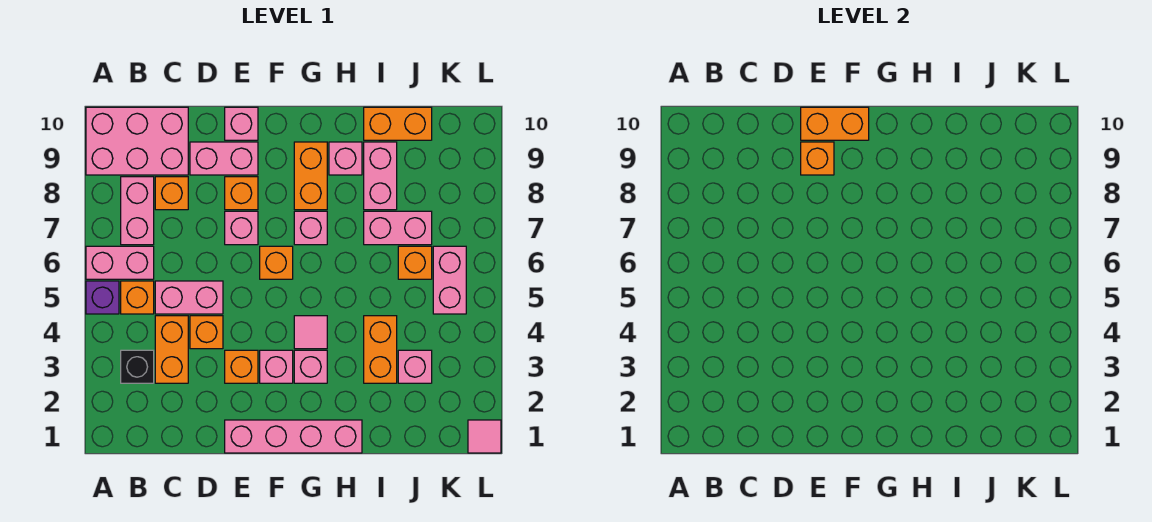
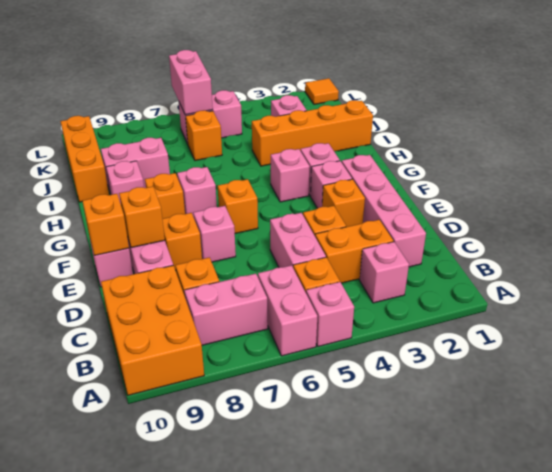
purple brick A5 level 1 -> pink brick A5 level 1
pink brick A9:C10 level 1 -> orange brick A9:C10 level 1
black brick B3 level 1 -> pink brick B3 level 1
pink brick E1:H1 level 1 -> pink brick C2:F2 level 1
orange brick E10:F10 level 2 -> orange brick E10 level 2
pink tile G4 level 1 -> pink brick G4 level 1
orange brick G8:G9 level 1 -> orange brick G8 level 1
orange brick I3:I4 level 1 -> orange brick I1:I4 level 1
pink brick I7:J7 level 1 -> pink brick K6:L6 level 2
orange brick I10:J10 level 1 -> orange brick I10:K10 level 1
pink tile L1 level 1 -> orange tile L1 level 1

